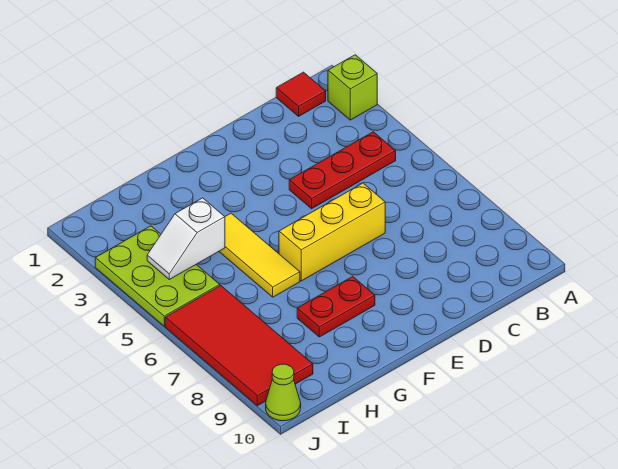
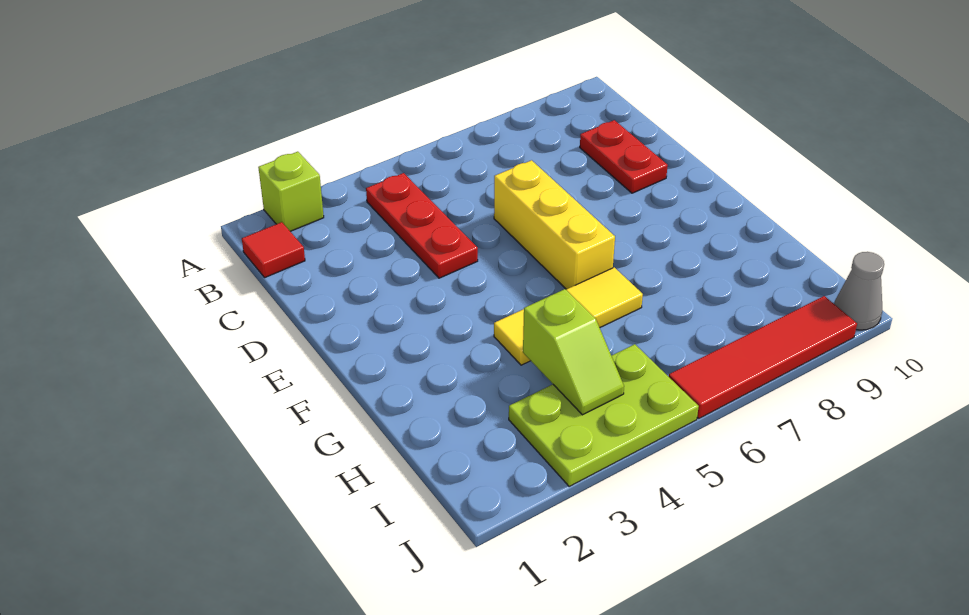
red plate F8:G8 level 1 -> red plate C9:D9 level 1
white slope H4:I4 level 2 top H -> lime slope H4:I4 level 2 top H
red tile I6:J9 level 1 -> red tile J6:J9 level 1
lime cone J10 level 1 -> grey cone J10 level 1

